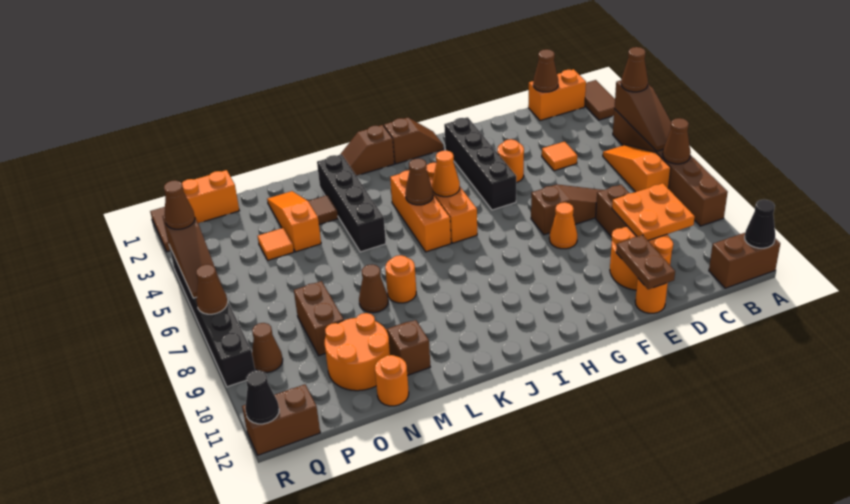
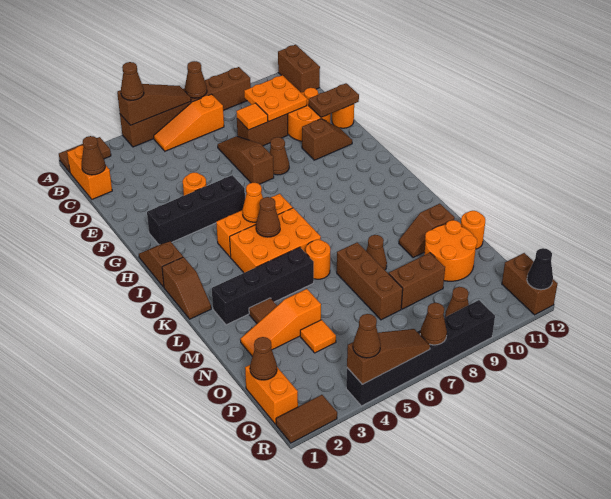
black cone A12 level 2 -> none
orange tile D4 level 1 -> orange tile D8 level 2
orange cone F8 level 1 -> brown cone F8 level 1
none -> brown slope F10:F11 level 1 top 10
orange brick J4:J6 level 1 -> orange brick J4:K6 level 1
orange round brick L8 level 1 -> orange round brick L6 level 1
none -> brown brick M7:O7 level 1
none -> brown cone P1 level 2

